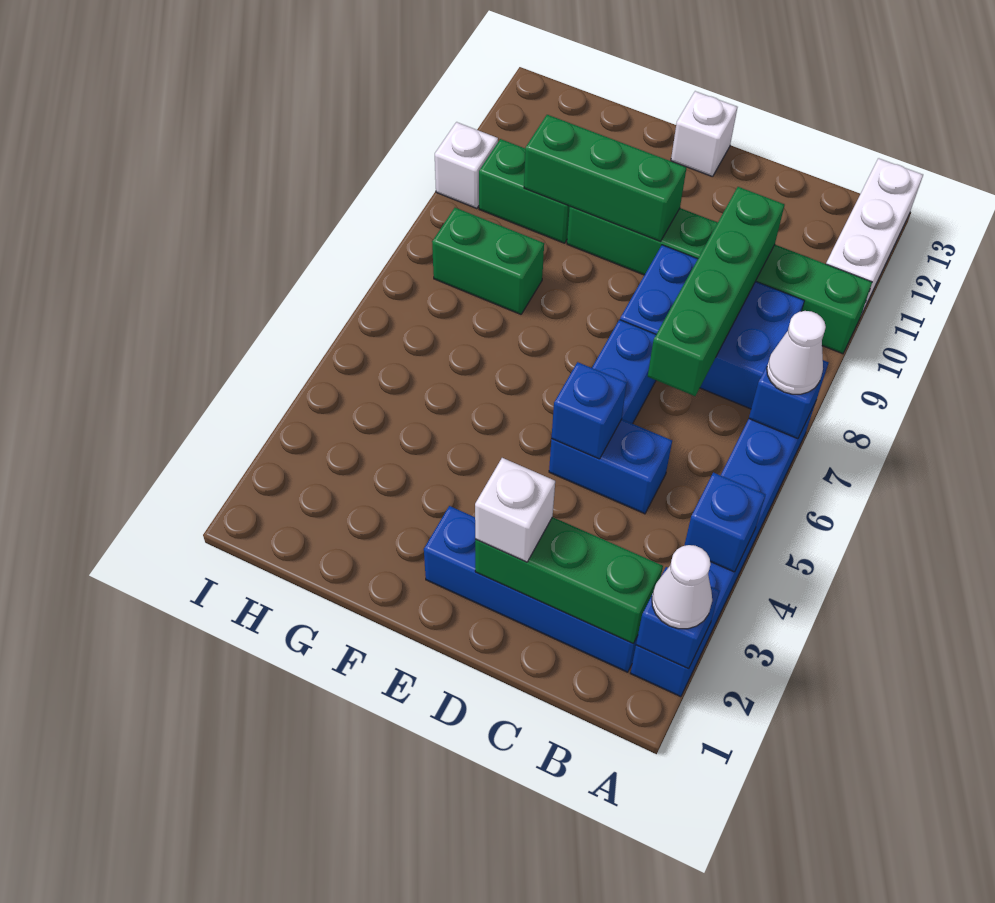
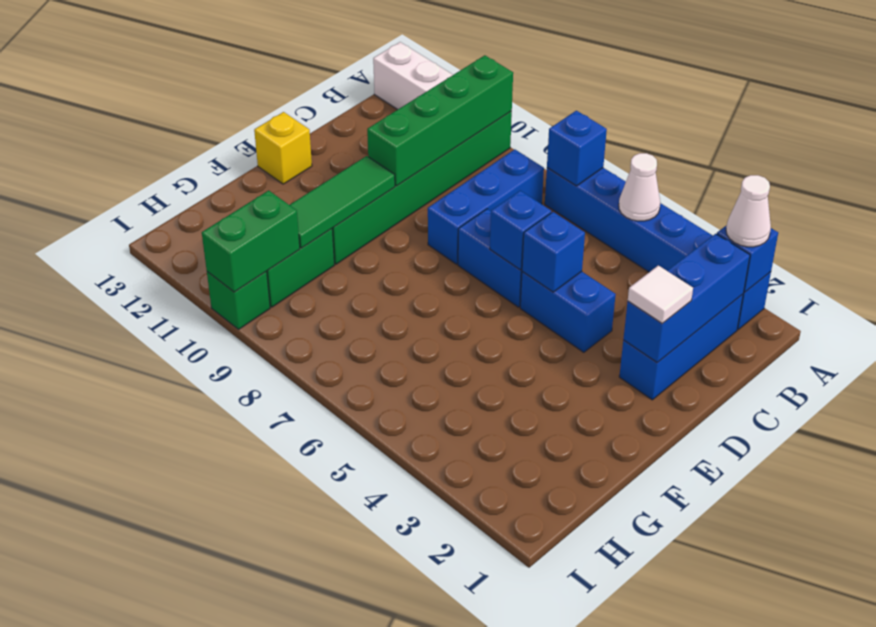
blue brick A4 level 2 -> blue brick D6 level 2
white cone A7 level 3 -> white cone A5 level 2
blue brick B2:E2 level 1 -> blue brick B2:D2 level 1
green brick B2:D2 level 2 -> blue brick B2:D2 level 2
blue brick B8:D9 level 1 -> blue brick B8:D8 level 1
blue brick C5:D5 level 1 -> blue brick D4:D5 level 1
green brick C7:C10 level 2 -> green brick A10:D10 level 2
white brick D2 level 3 -> white tile D2 level 3
green brick E10:G10 level 2 -> green tile E10:G10 level 2
white brick E13 level 1 -> yellow brick E13 level 1
green brick G8:H8 level 1 -> green brick H10:I10 level 2
white brick I10 level 1 -> green brick I10 level 1

